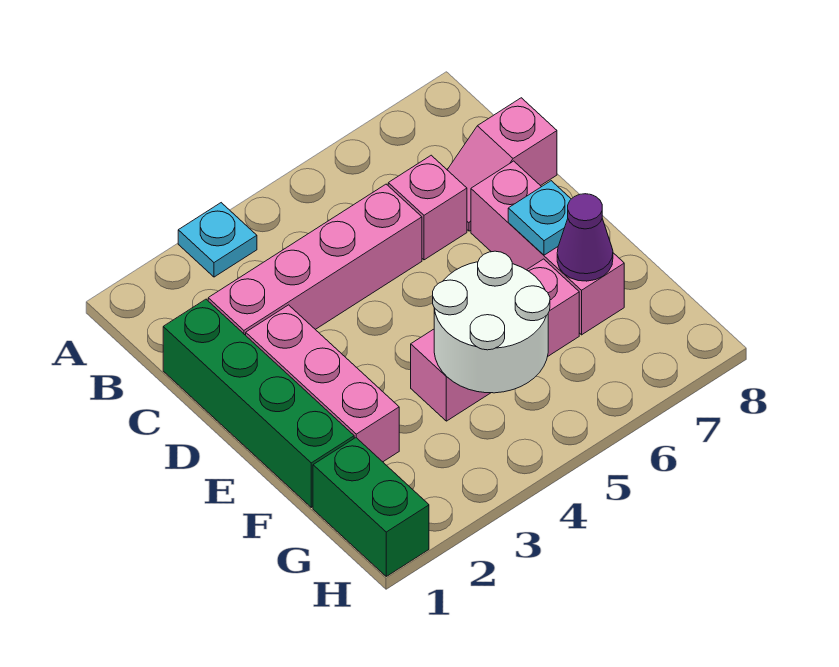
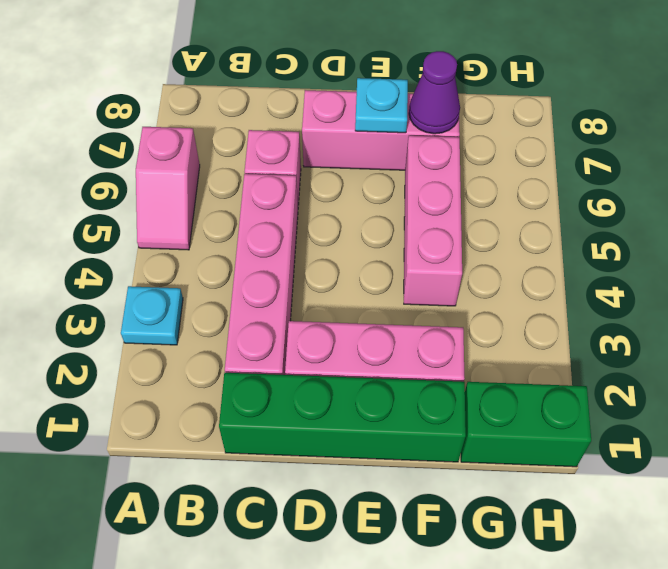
pink slope C7:C8 level 1 top 8 -> pink slope A5:A6 level 1 top 6
white round brick F4:G5 level 2 -> none

